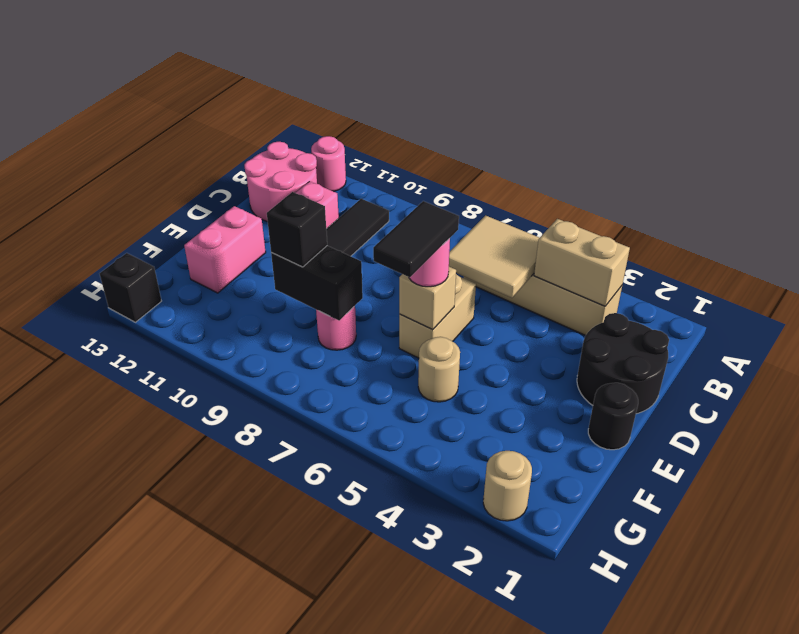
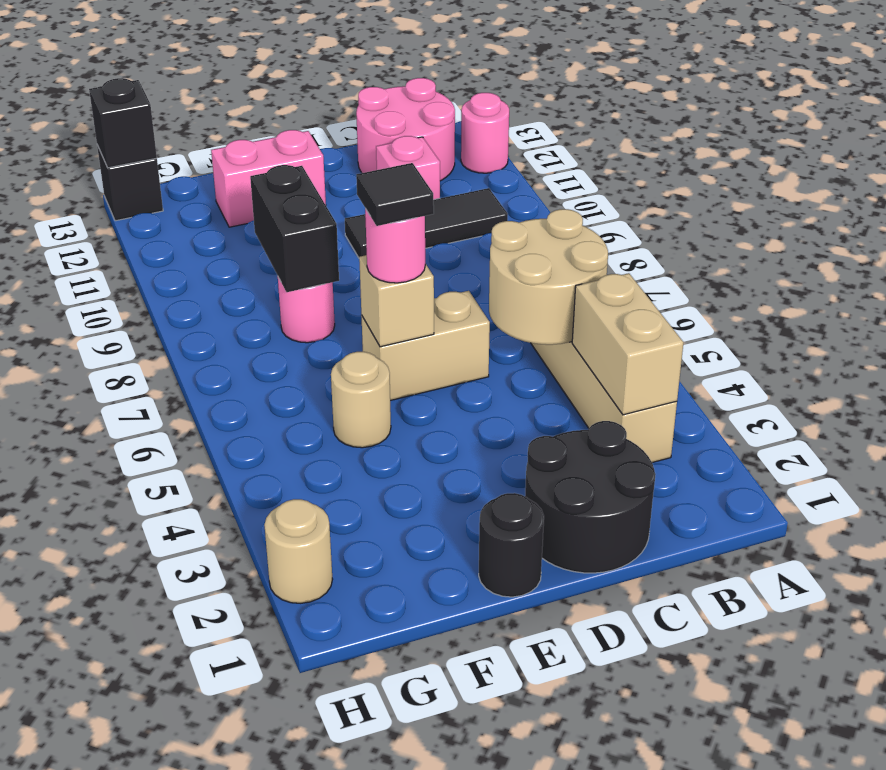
tan tile B5:C6 level 2 -> tan round brick B5:C6 level 2
black tile E6:F6 level 4 -> black tile E6 level 4
black brick F9 level 3 -> black brick H13 level 2

